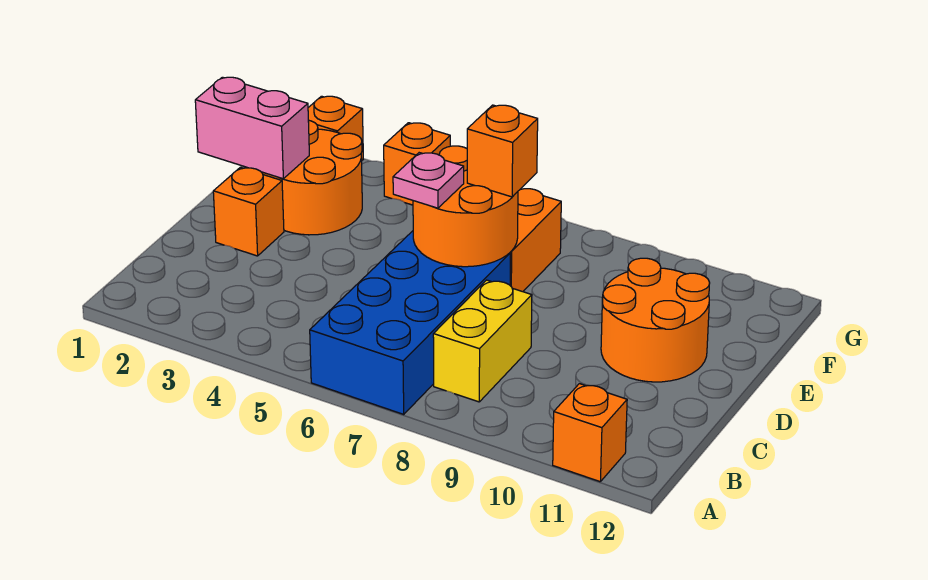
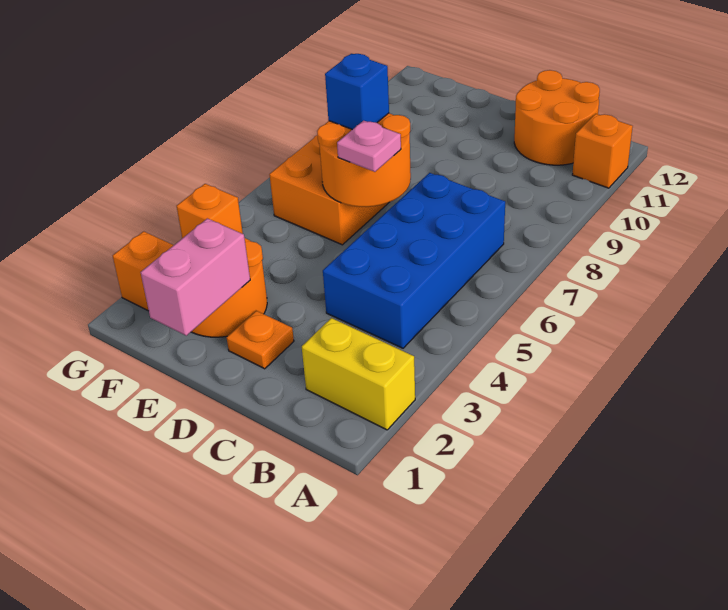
blue brick A6:D7 level 1 -> blue brick B4:C7 level 1
yellow brick B8:C8 level 1 -> yellow brick A2:B2 level 1
orange brick D2 level 1 -> orange plate D2 level 1
orange round brick D10:E11 level 1 -> orange round brick B11:C12 level 1
orange brick E7 level 3 -> blue brick E7 level 3

